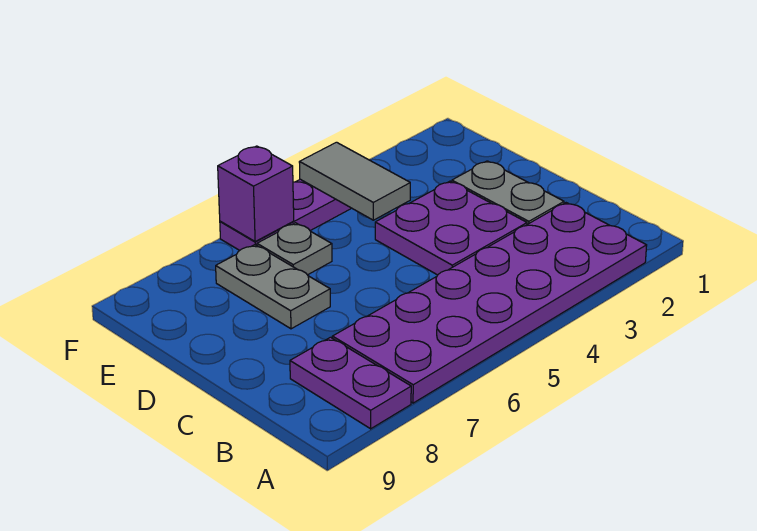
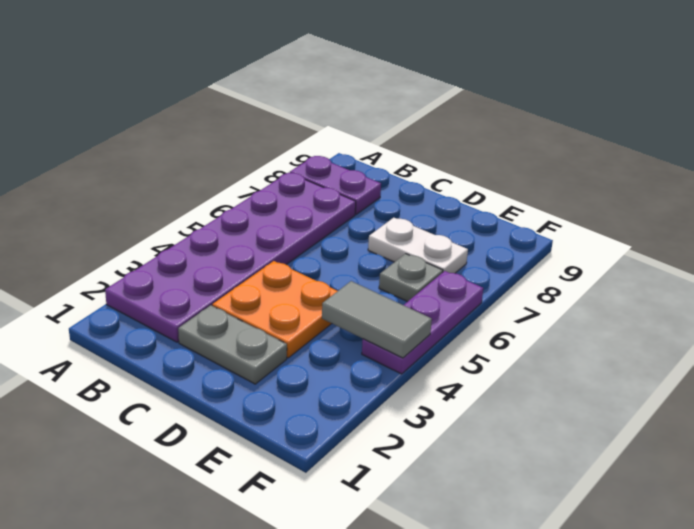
purple plate C3:D4 level 1 -> orange plate C3:D4 level 1
grey plate D7:E7 level 1 -> white plate D7:E7 level 1
purple brick F6 level 2 -> none

